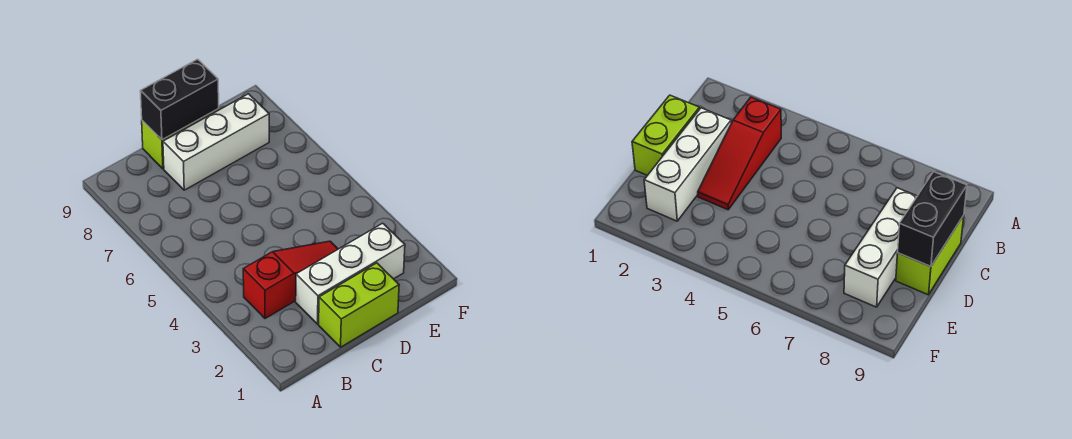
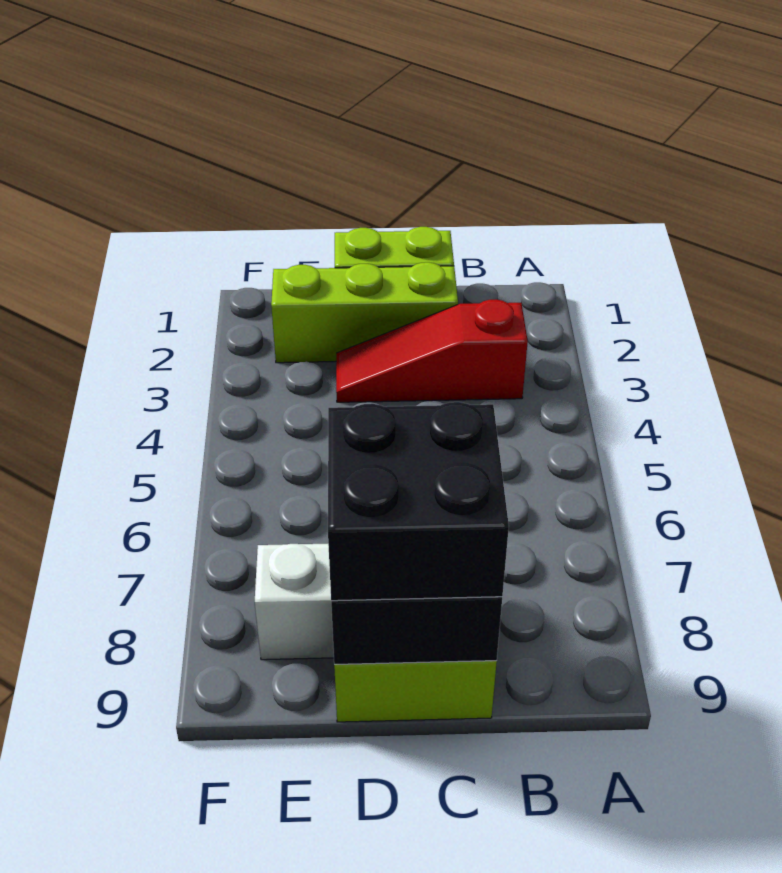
white brick C2:E2 level 1 -> lime brick C2:E2 level 1
none -> black brick C8:D9 level 3

